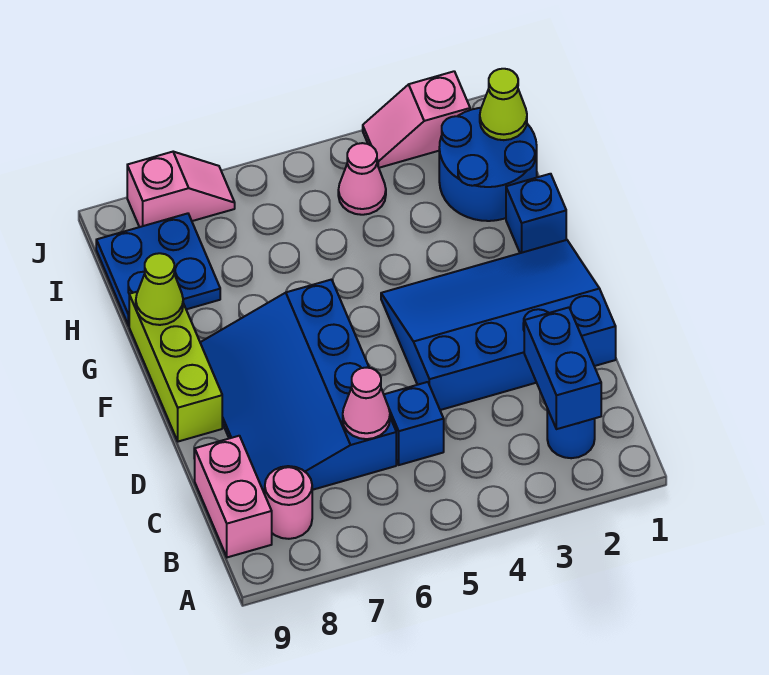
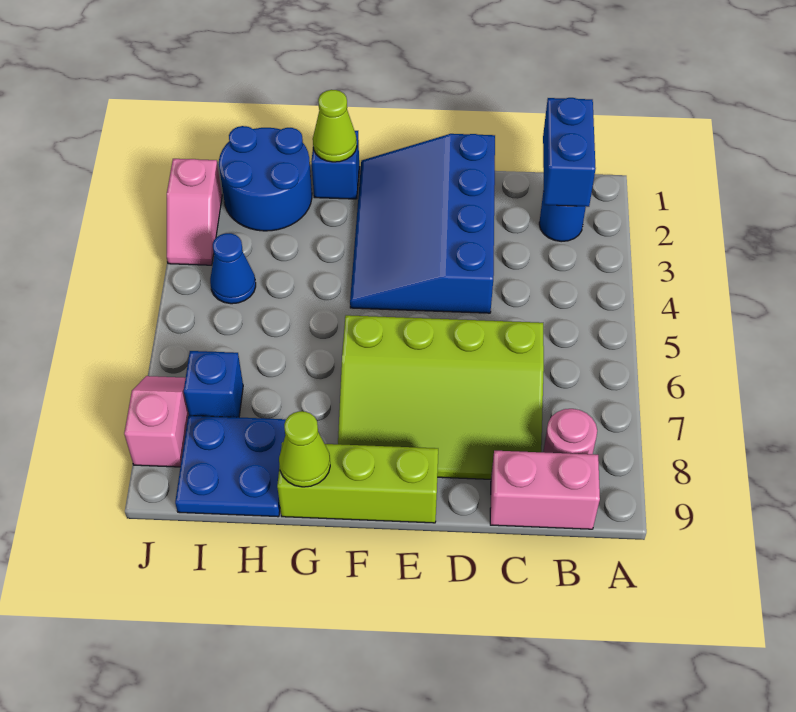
blue brick B2:C2 level 2 -> blue brick B1:B2 level 2
blue brick C5 level 1 -> blue brick I7 level 1
blue slope C6:F8 level 1 top 6 -> lime slope C6:F8 level 1 top 6
pink cone C6 level 2 -> none
lime cone I1 level 2 -> lime cone G1 level 2
pink cone I4 level 1 -> blue cone I4 level 1

